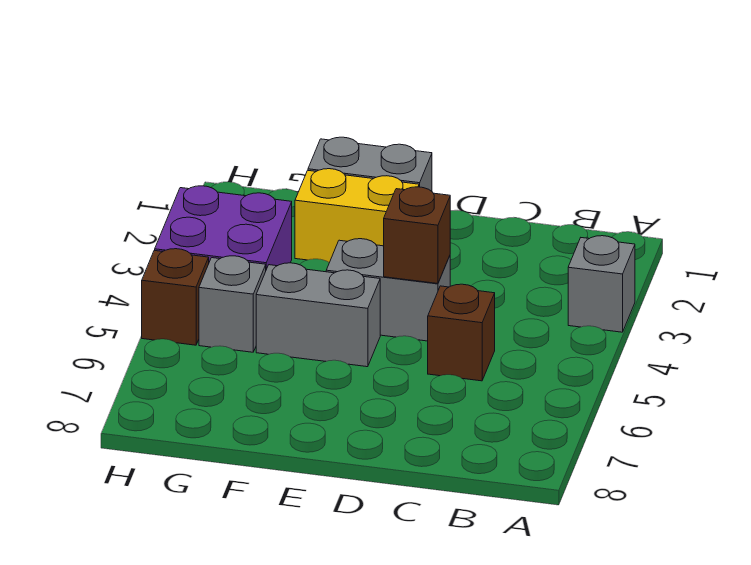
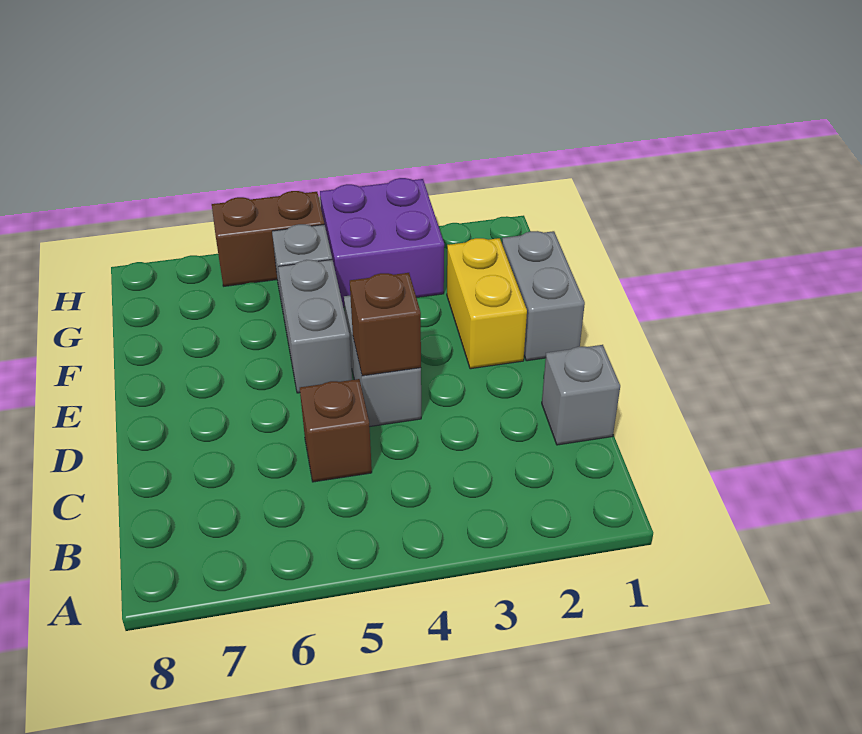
grey brick A3 level 1 -> grey brick C1 level 1
brown brick H5 level 1 -> brown brick H5:H6 level 1

